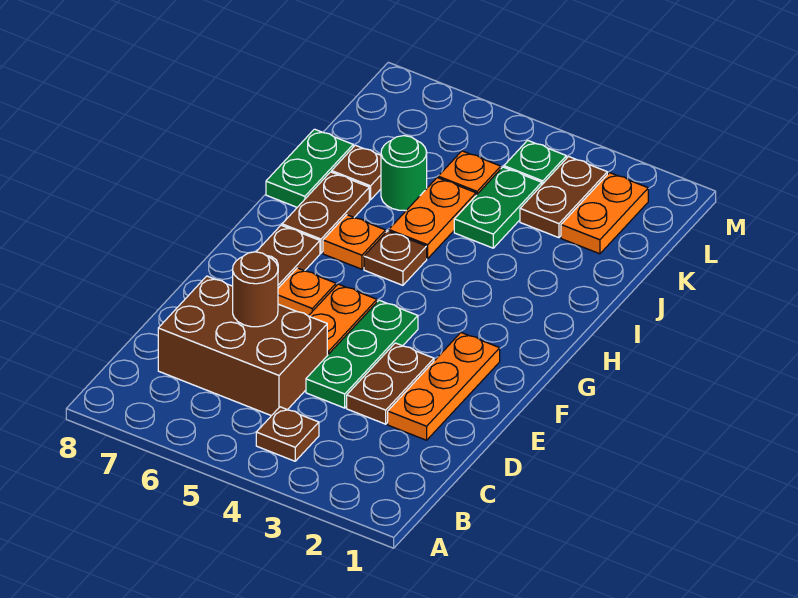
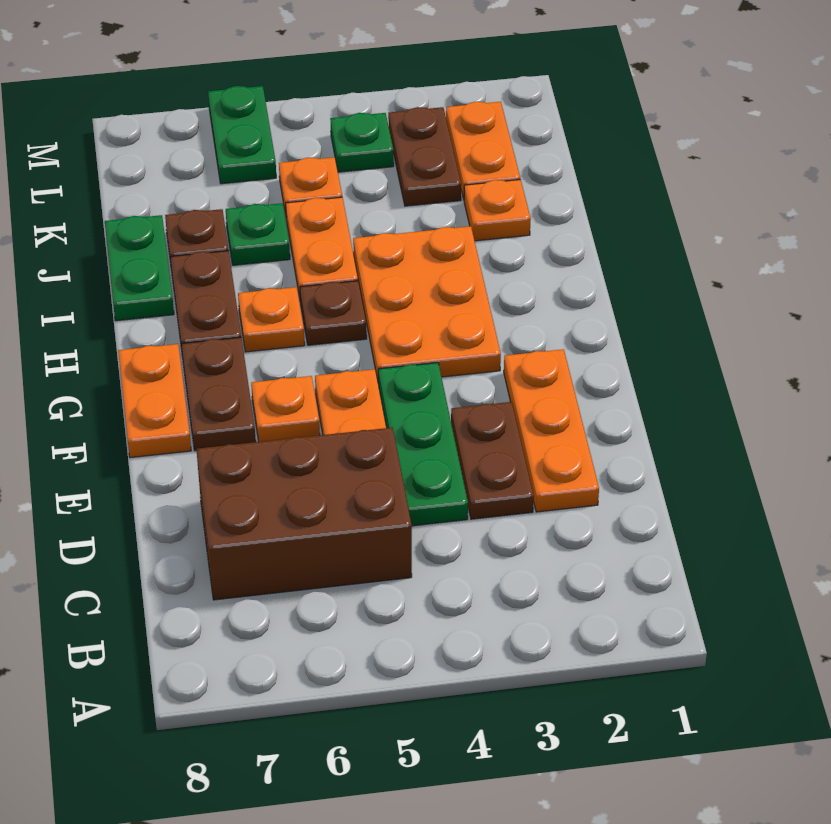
brown plate B4 level 1 -> none
brown round brick D6 level 2 -> none
none -> orange plate F8:G8 level 1
none -> orange plate G3:I4 level 1
none -> orange plate J2 level 1
green plate J4:K4 level 1 -> green plate L6:M6 level 1
green round brick J6 level 1 -> green plate J6 level 1

